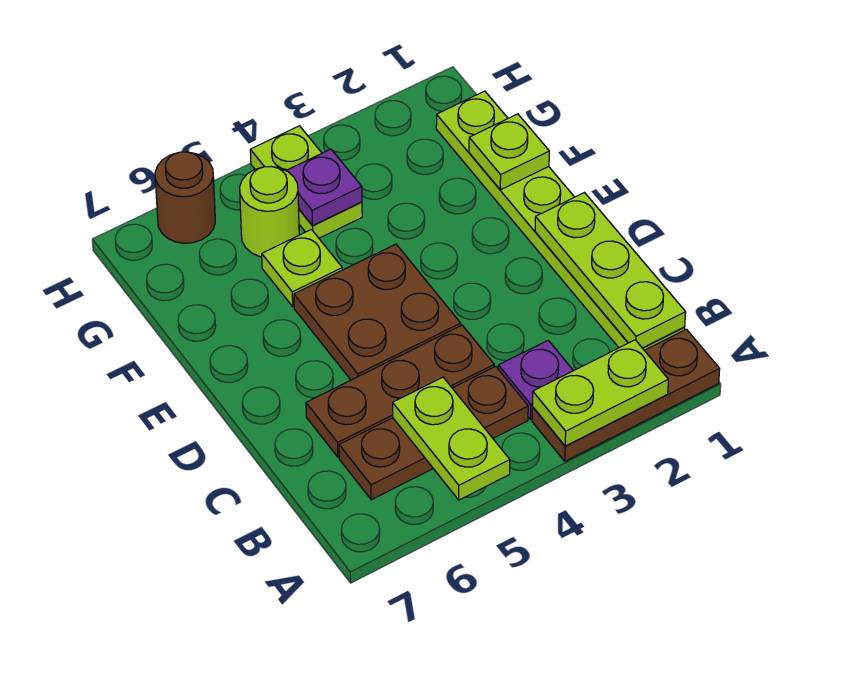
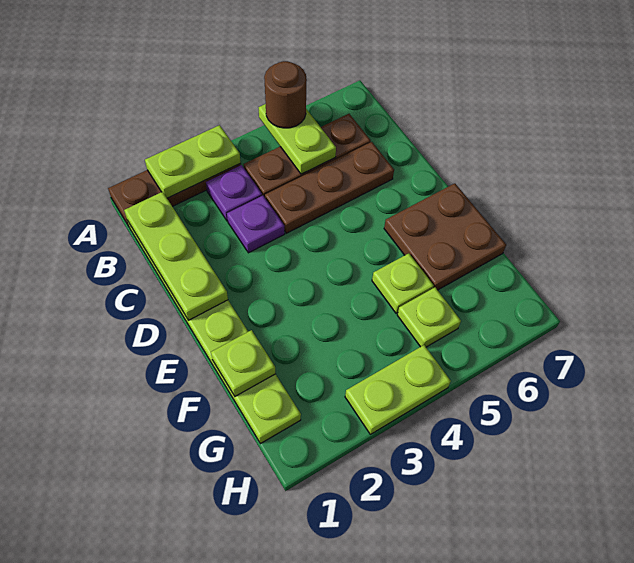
brown plate D4:E5 level 1 -> brown plate E6:F7 level 1
lime plate G4:H4 level 1 -> lime plate H3:H4 level 1
purple plate G4 level 2 -> purple plate C3 level 1
lime round brick G5 level 1 -> lime plate G5 level 1
brown round brick H6 level 1 -> brown round brick A5 level 3

